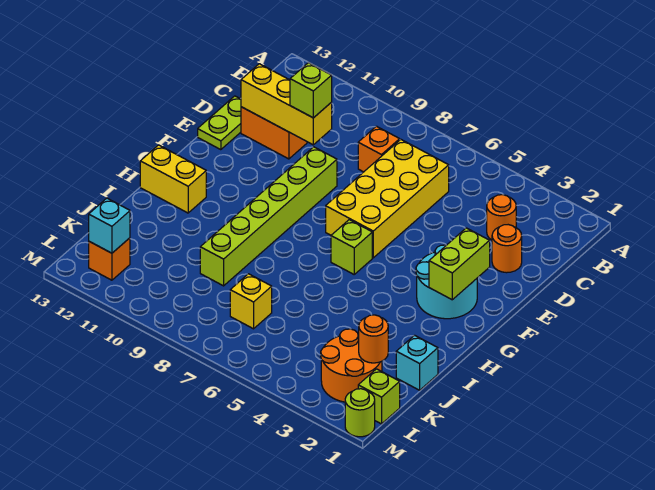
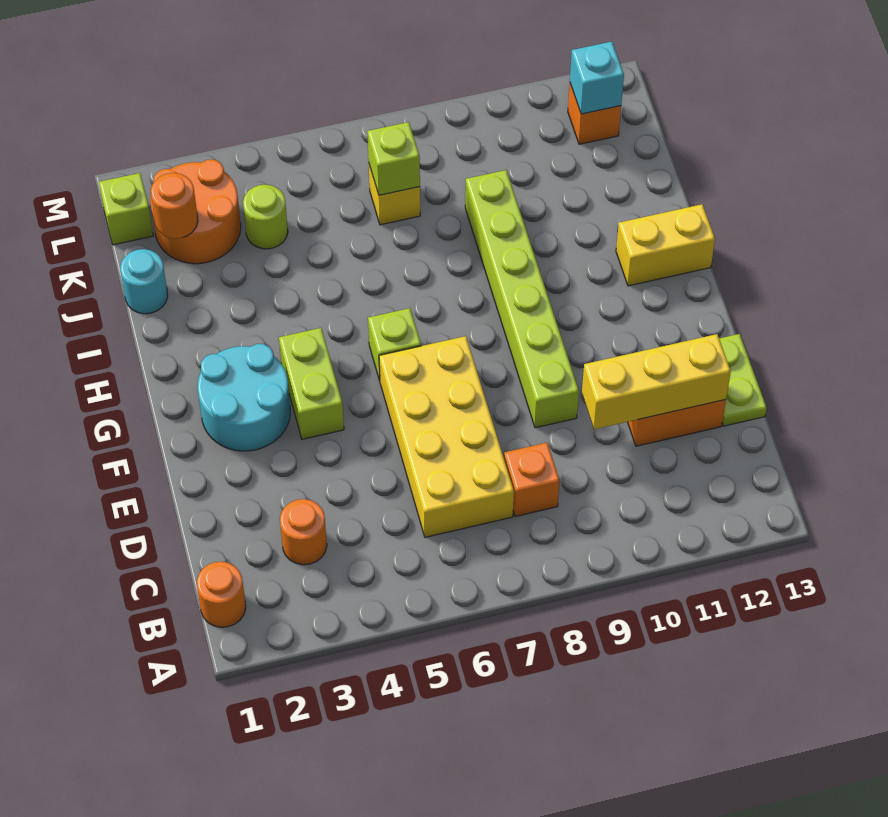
orange round brick D2 level 1 -> orange round brick B1 level 1
lime brick D10 level 3 -> lime brick K7 level 2
lime brick F2:G2 level 2 -> lime brick F4:G4 level 1
cyan brick J1 level 1 -> cyan round brick J1 level 1
lime round brick M1 level 1 -> lime round brick K4 level 1

